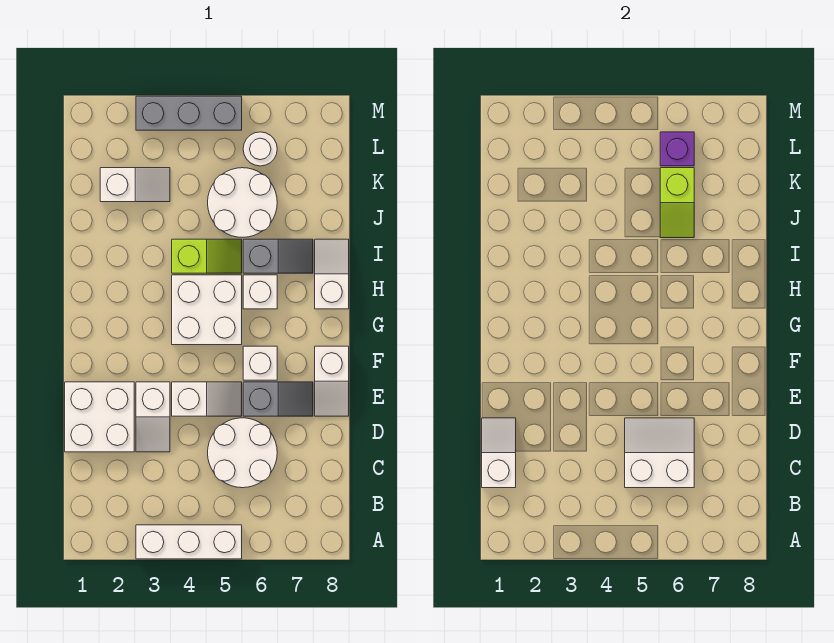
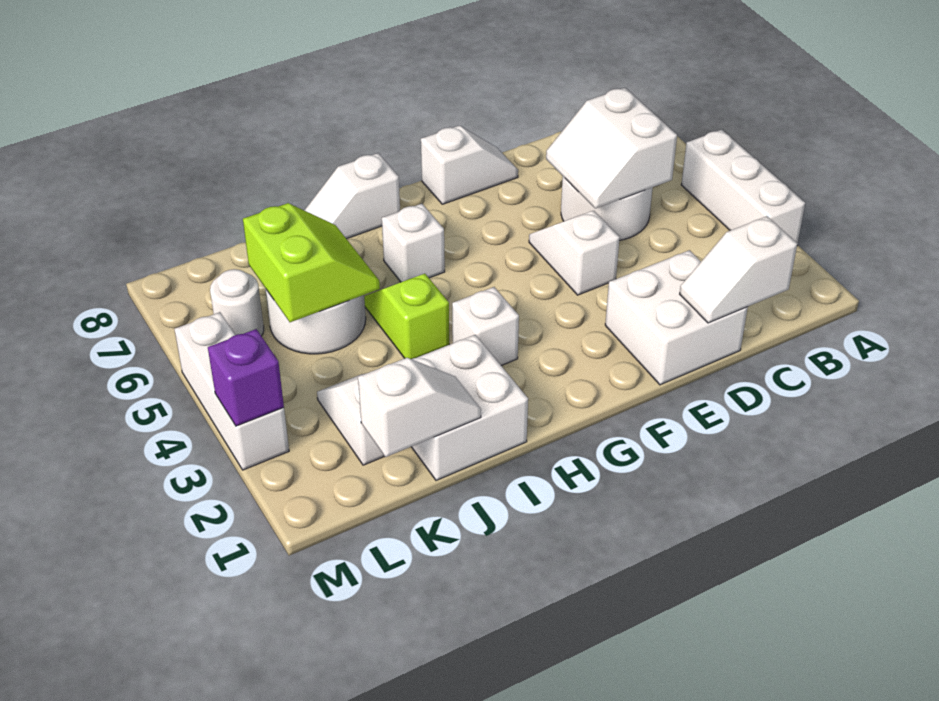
white slope D3:E3 level 1 top E -> white slope J1:K1 level 2 top K
grey slope E6:E7 level 1 top 6 -> none
white brick F6 level 1 -> white brick H3 level 1
white brick G4:H5 level 1 -> white brick I1:J2 level 1
grey slope I6:I7 level 1 top 6 -> none
lime slope J6:K6 level 2 top K -> lime slope J5:K6 level 2 top K
purple brick L6 level 2 -> purple brick M3 level 2
grey brick M3:M5 level 1 -> white brick M3:M5 level 1

